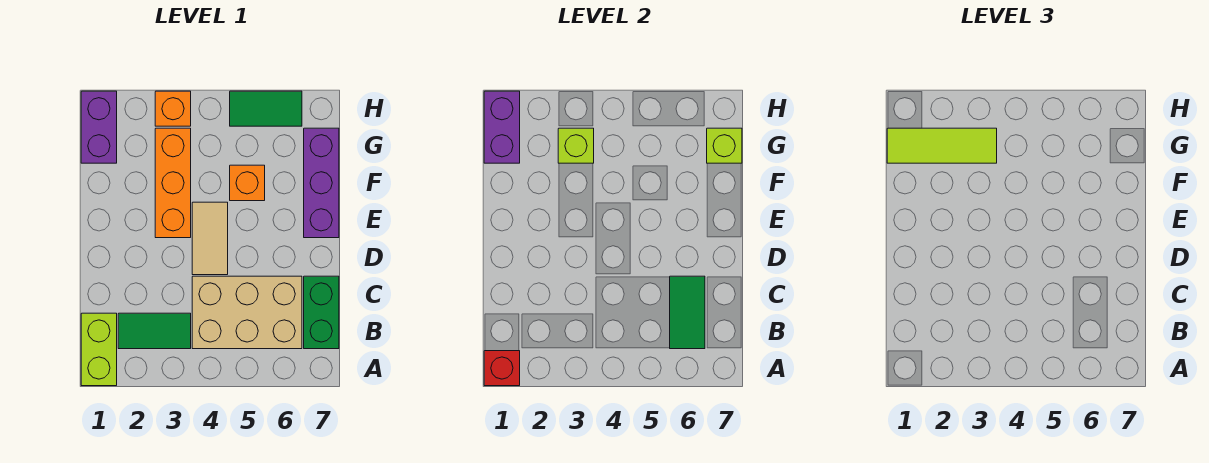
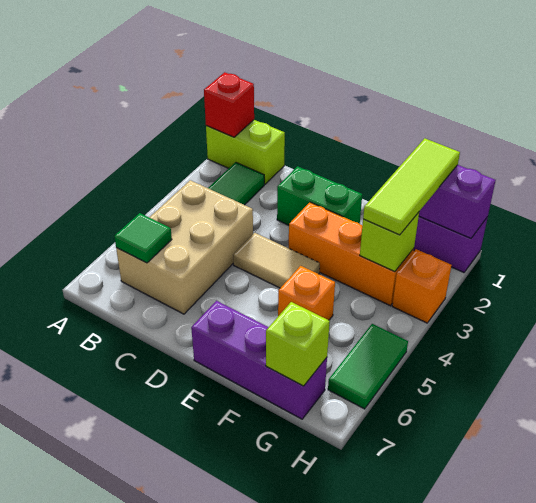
green tile B6:C6 level 2 -> green tile B6 level 2
green brick B7:C7 level 1 -> green brick D2:E2 level 1

